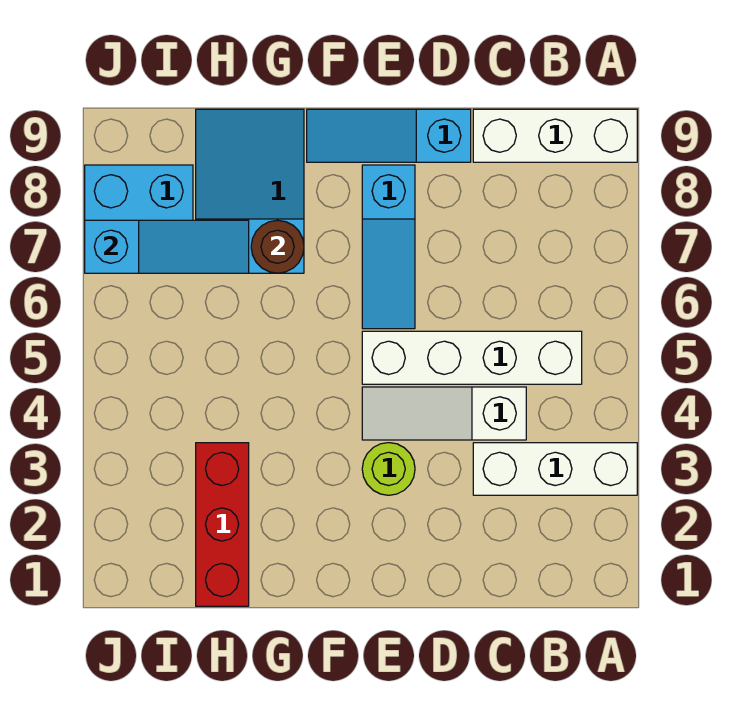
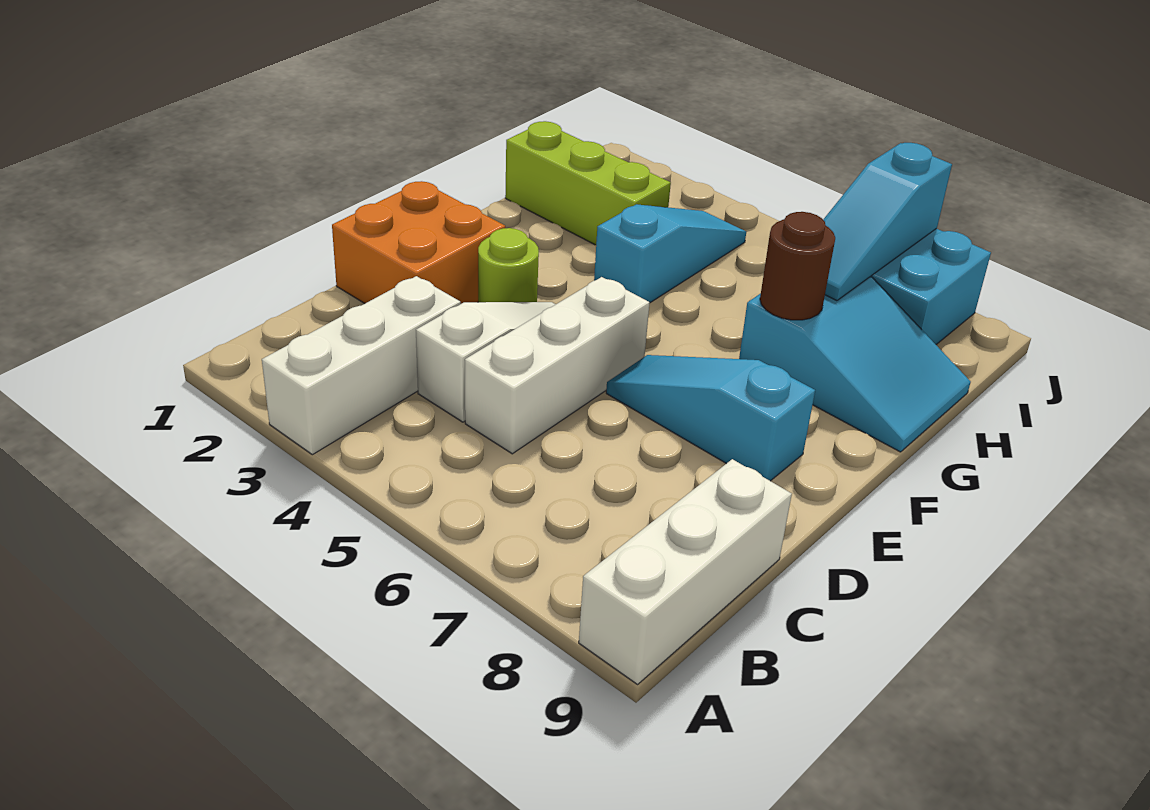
white brick B5:E5 level 1 -> white brick C5:E5 level 1
none -> orange brick D1:E2 level 1
cyan slope D9:F9 level 1 top D -> cyan slope G4:I4 level 1 top G
red brick H1:H3 level 1 -> lime brick H1:H3 level 1

